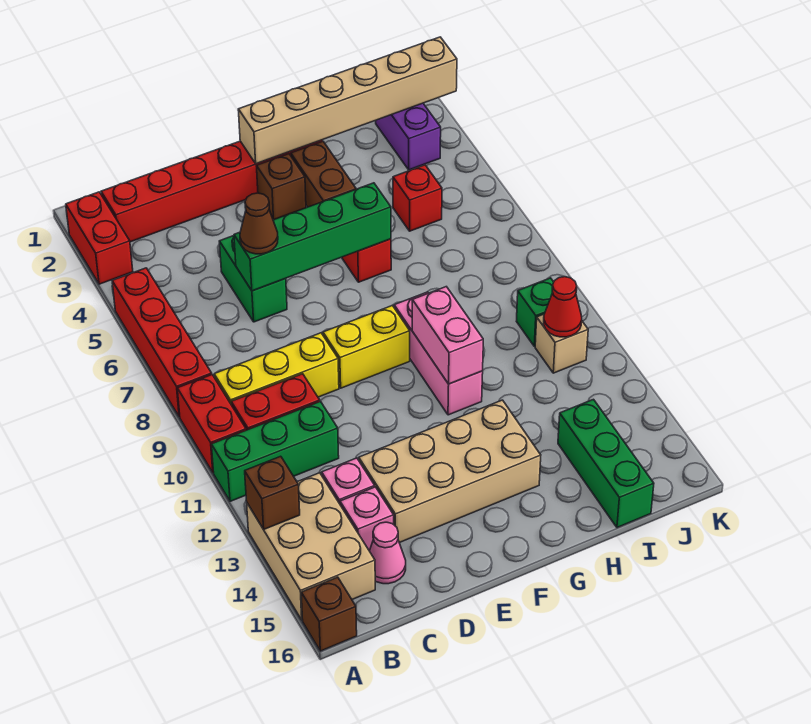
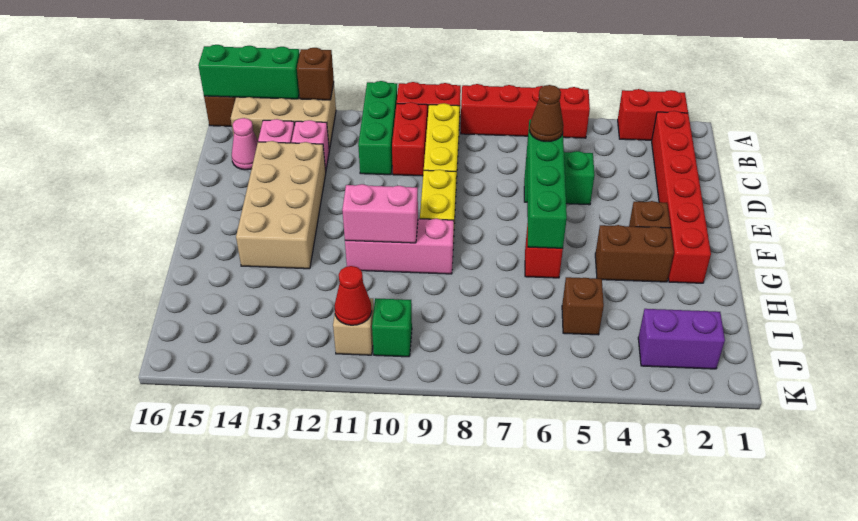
tan brick F2:K2 level 2 -> none
red brick I5 level 1 -> brown brick I5 level 1
green brick I14:I16 level 1 -> green brick A14:A16 level 2

